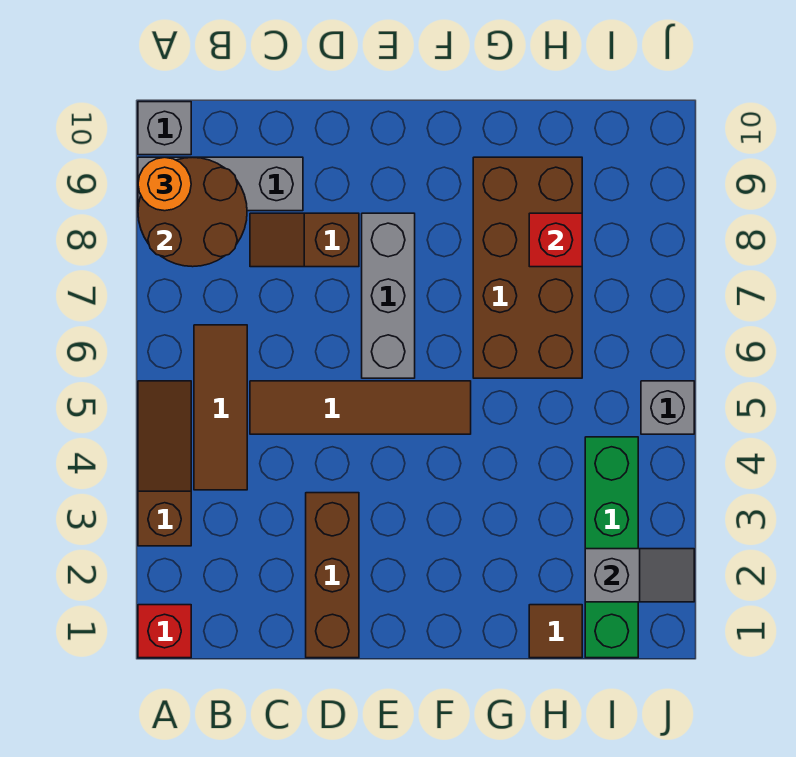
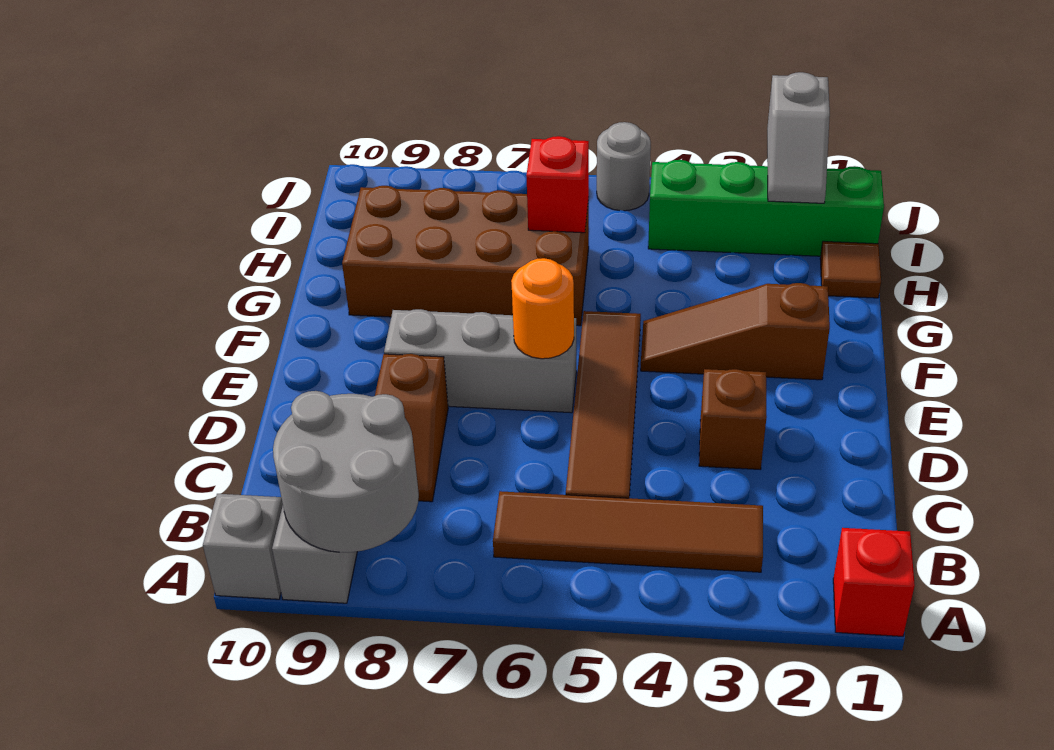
brown slope A3:A5 level 1 top 3 -> brown slope F2:F4 level 1 top 2
brown round brick A8:B9 level 2 -> grey round brick A8:B9 level 2
orange round brick A9 level 3 -> orange round brick E6 level 2
brown tile B4:B6 level 1 -> brown tile B3:B6 level 1
brown brick D1:D3 level 1 -> brown brick D3 level 1
red brick H8 level 2 -> red brick H6 level 2
grey slope I2:J2 level 2 top I -> grey slope I2:J2 level 2 top J
grey brick J5 level 1 -> grey round brick J5 level 1

